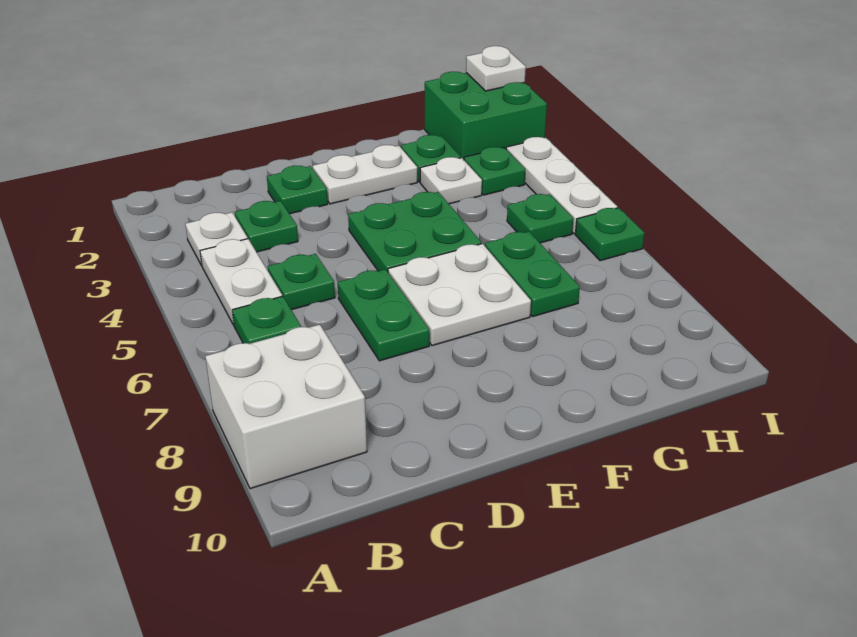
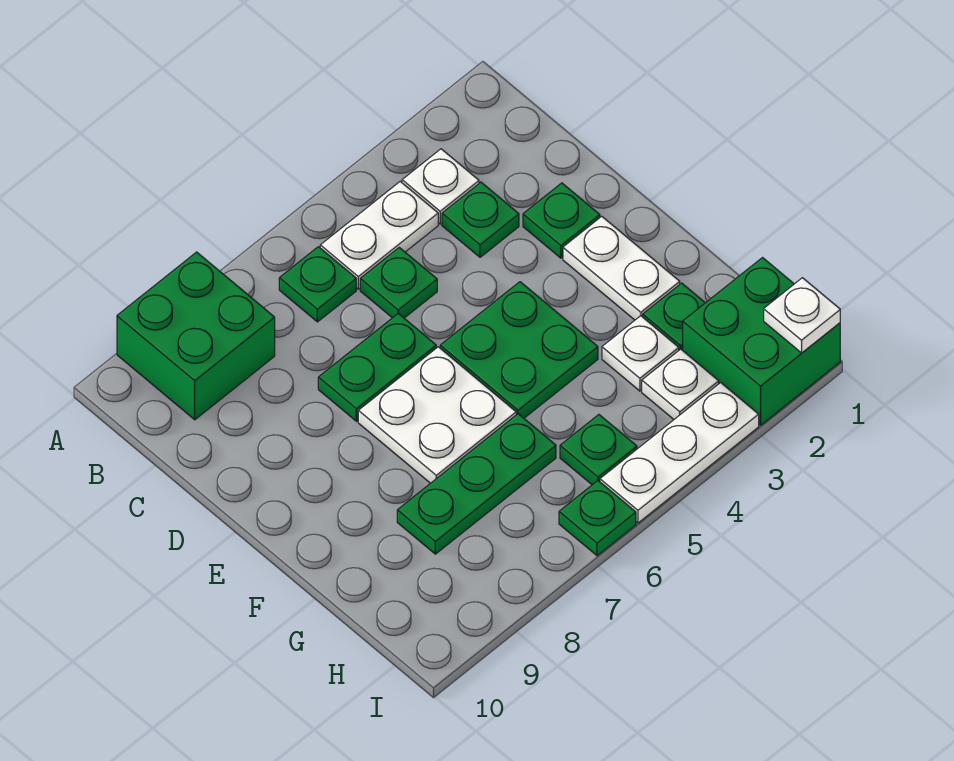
white brick A8:B9 level 1 -> green brick A8:B9 level 1
green plate G6:G7 level 1 -> green plate G6:G8 level 1
green plate H3 level 1 -> white plate H3 level 1

